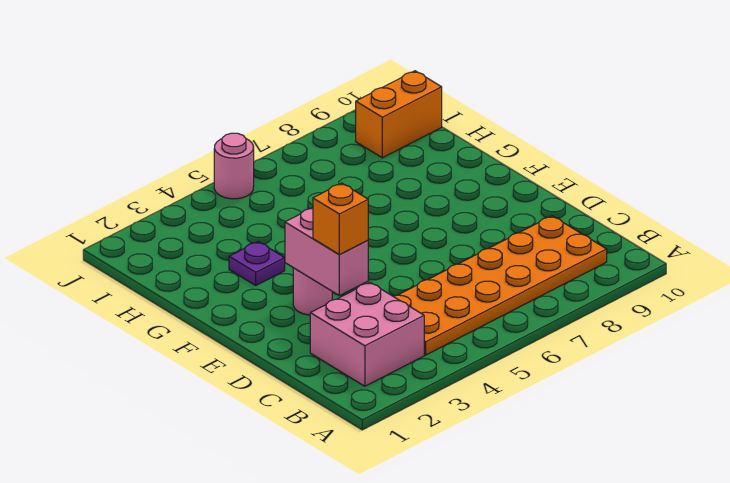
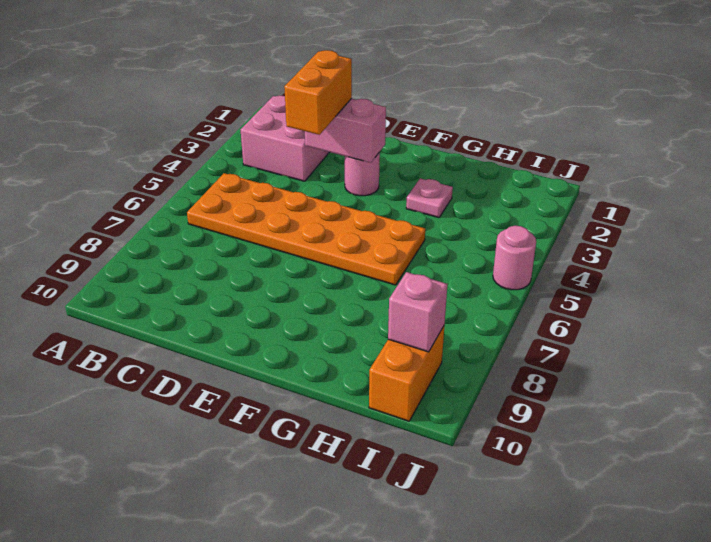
orange plate B4:C9 level 1 -> orange plate B5:G6 level 1
orange brick D3 level 3 -> orange brick D3:D4 level 3
purple plate G3 level 1 -> pink plate G3 level 1
none -> pink brick I9 level 2

